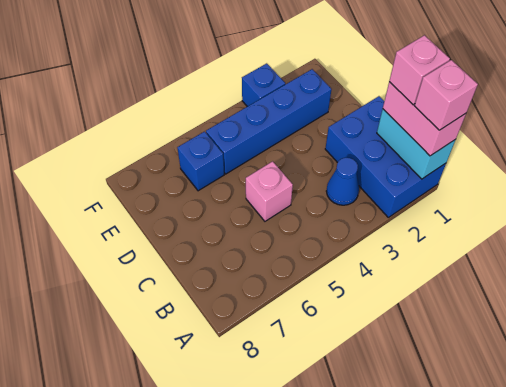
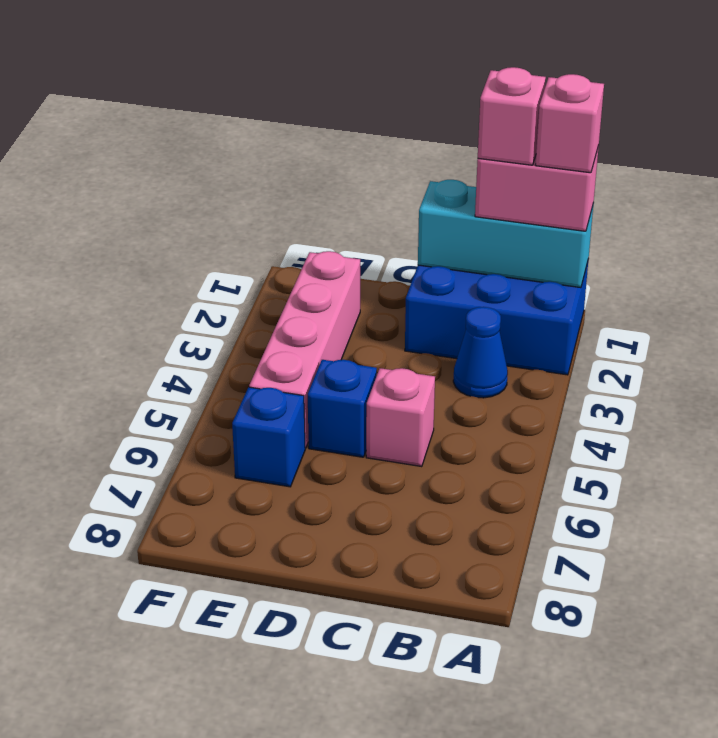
cyan brick A1:B1 level 2 -> cyan brick A1:C1 level 2
blue brick E2:E5 level 1 -> pink brick E2:E5 level 1
blue brick F3 level 1 -> blue brick D5 level 1

